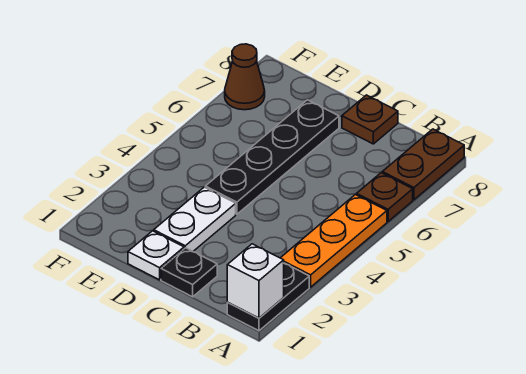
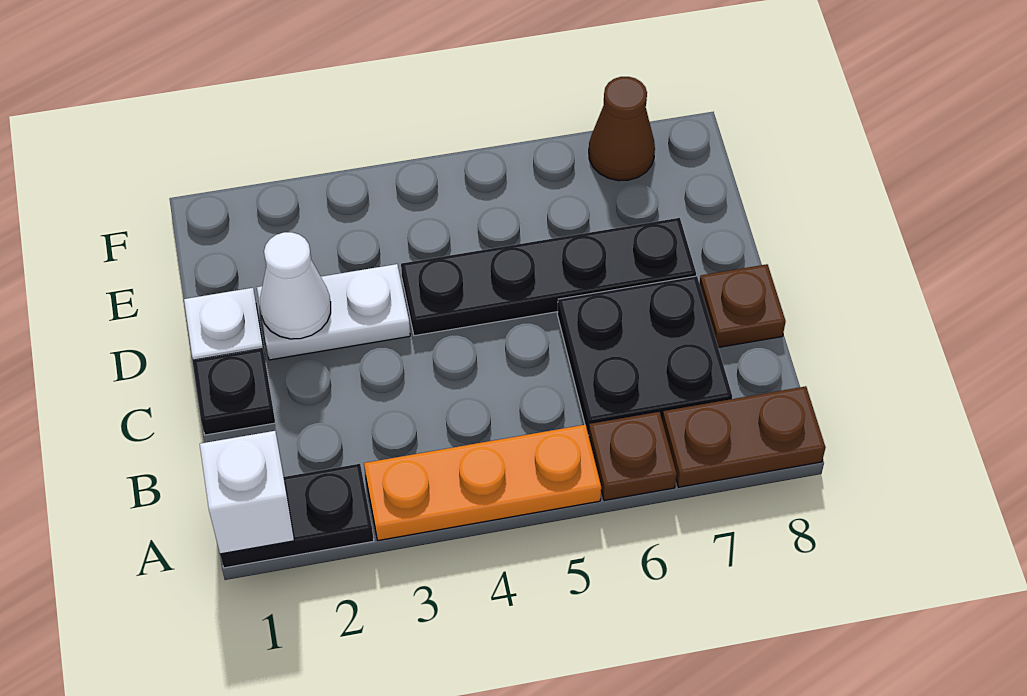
none -> black plate B6:C7 level 1
none -> white cone D2 level 2

